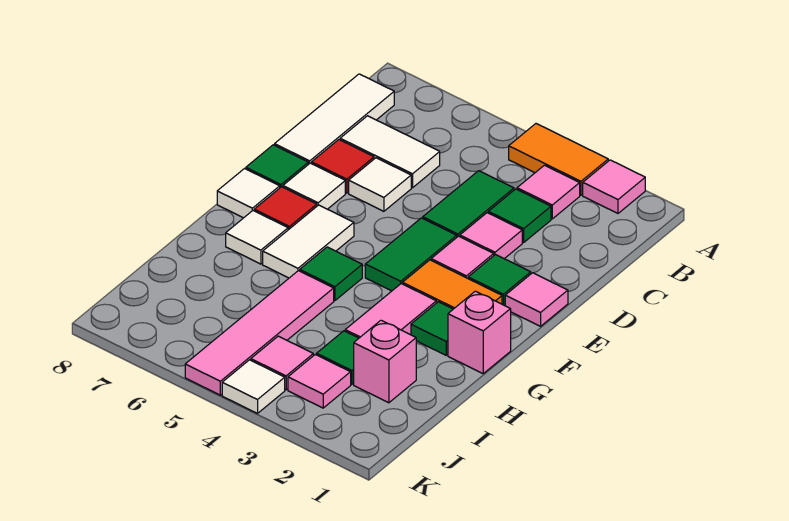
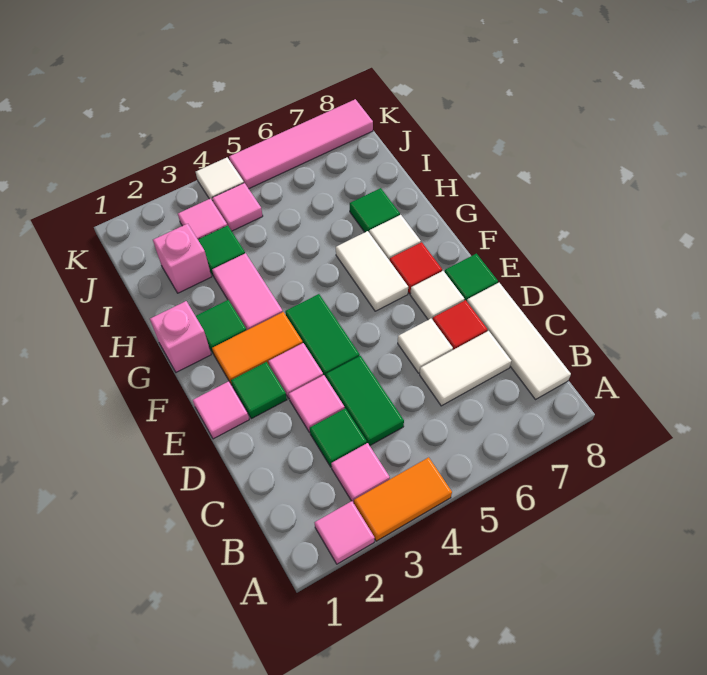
white tile F8 level 1 -> none
green tile G5 level 1 -> green tile H7 level 1
pink tile H5:K5 level 1 -> pink tile K5:K8 level 1

